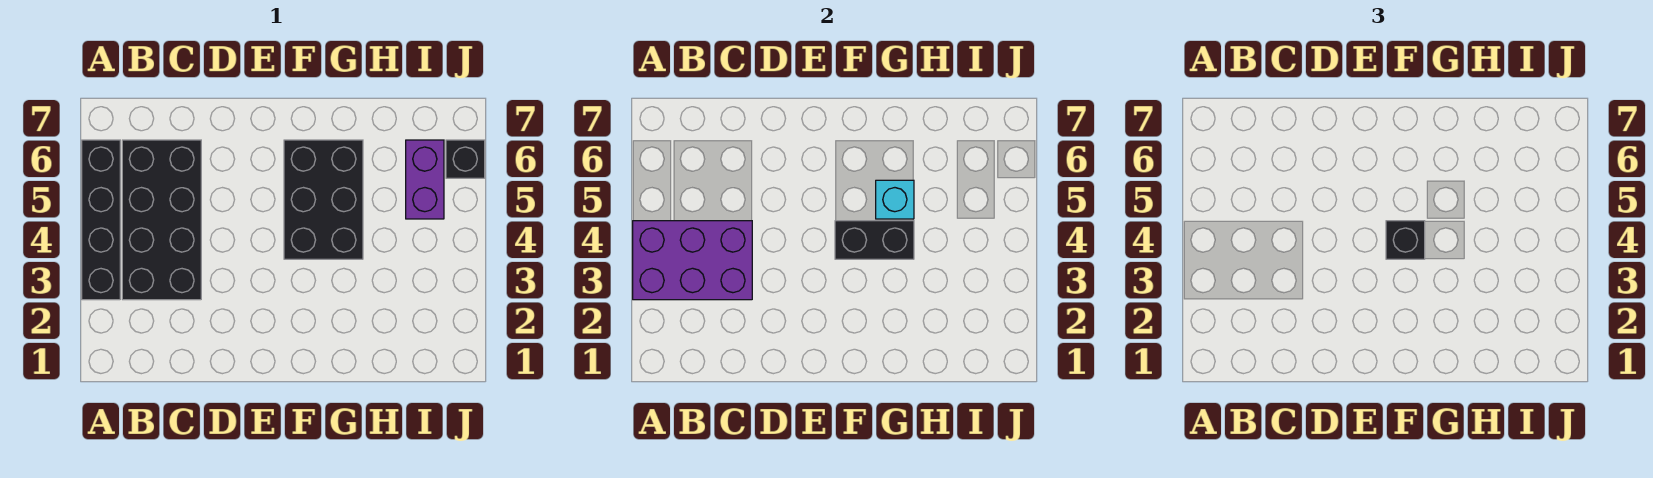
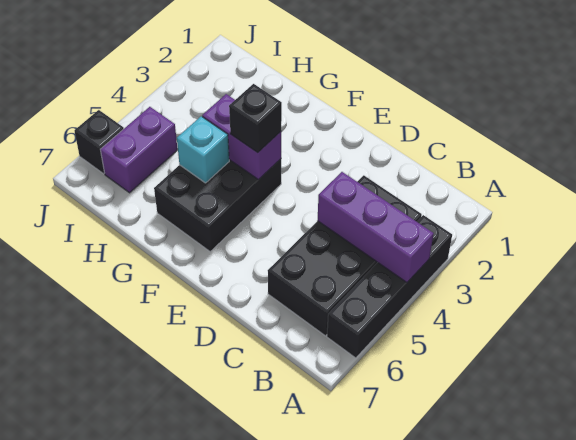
purple brick A3:C4 level 2 -> purple brick A4:C4 level 2
black brick F4:G4 level 2 -> purple brick F4:G4 level 2

